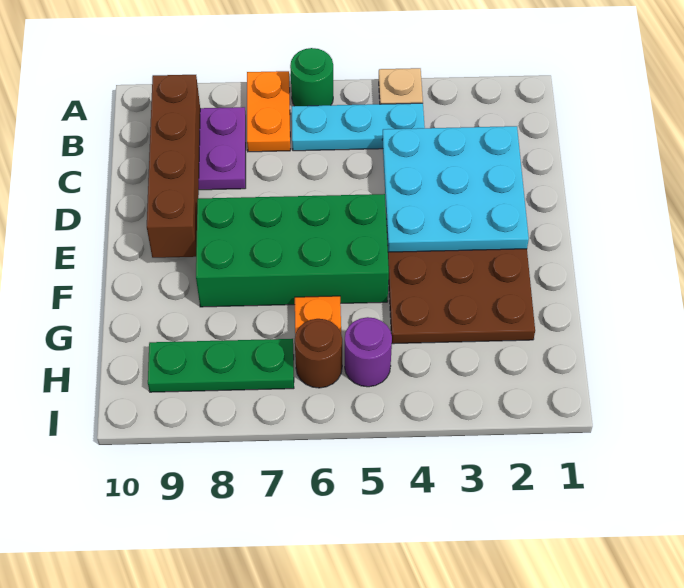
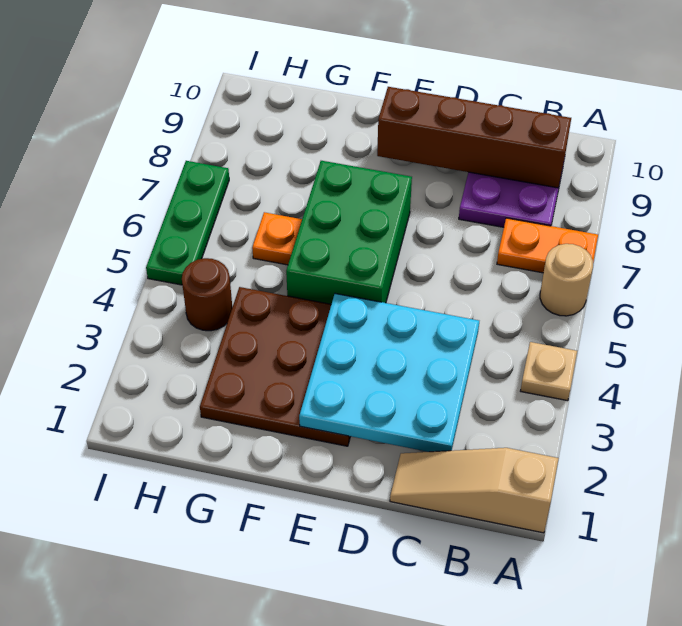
none -> tan slope A1:C1 level 1 top A
green round brick A6 level 1 -> tan round brick A6 level 1
cyan plate B4:B6 level 1 -> none
green brick E5:F8 level 1 -> green brick E5:F7 level 1
purple round brick H5 level 1 -> none
brown round brick H6 level 1 -> brown round brick H4 level 1
green plate H7:H9 level 1 -> green plate I5:I7 level 1

